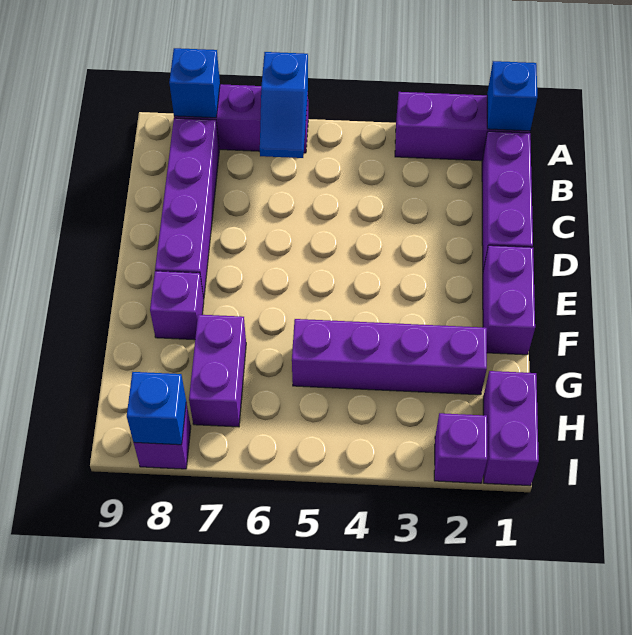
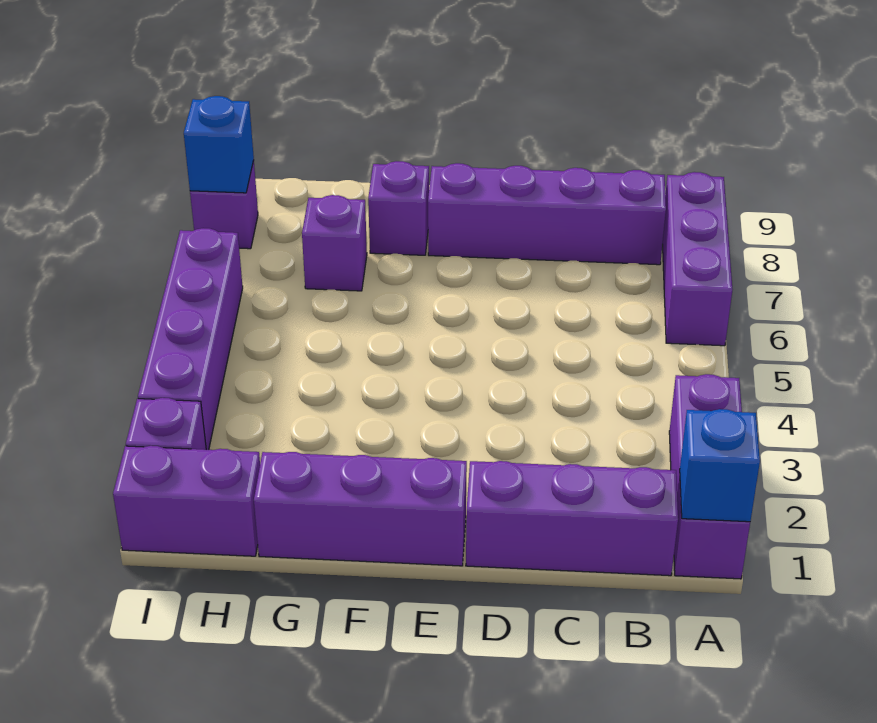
blue slope A6:B6 level 2 top A -> none
blue brick A8 level 2 -> none
purple brick E1:F1 level 1 -> purple brick E1:G1 level 1
purple brick G2:G5 level 1 -> purple brick I3:I6 level 1
purple brick G7:H7 level 1 -> purple brick G7 level 1

